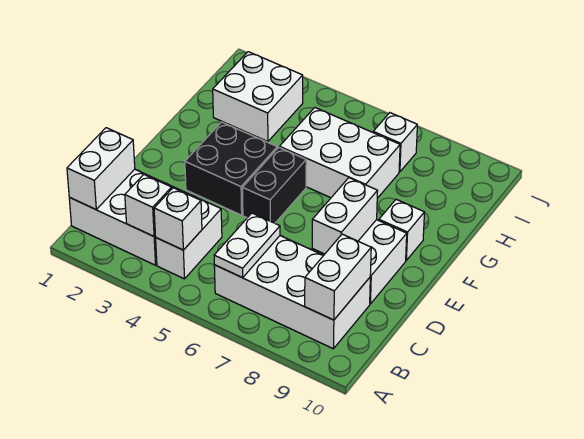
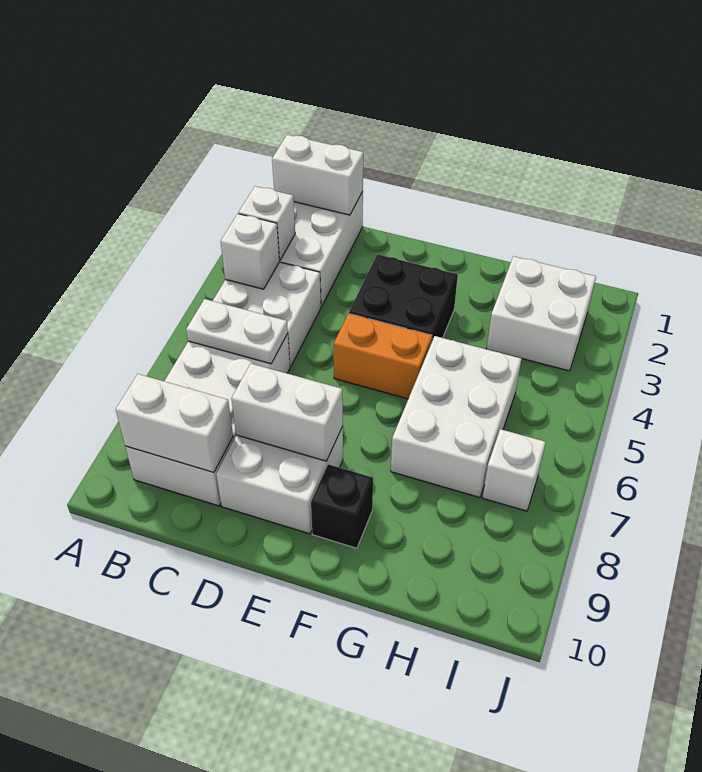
white brick B4:C4 level 1 -> white brick B4:C5 level 1
black brick E5:F5 level 1 -> orange brick E5:F5 level 1
white brick F9 level 1 -> black brick F9 level 1

